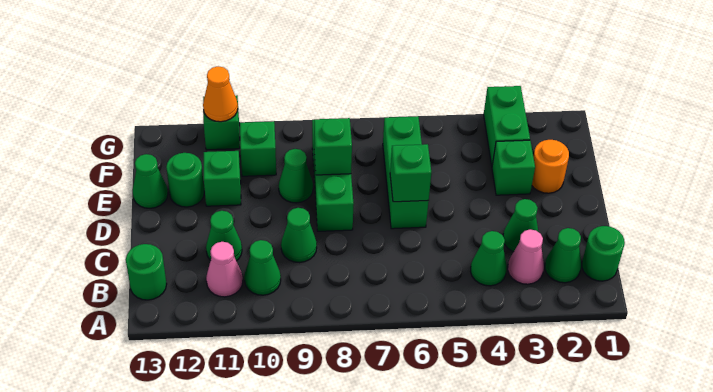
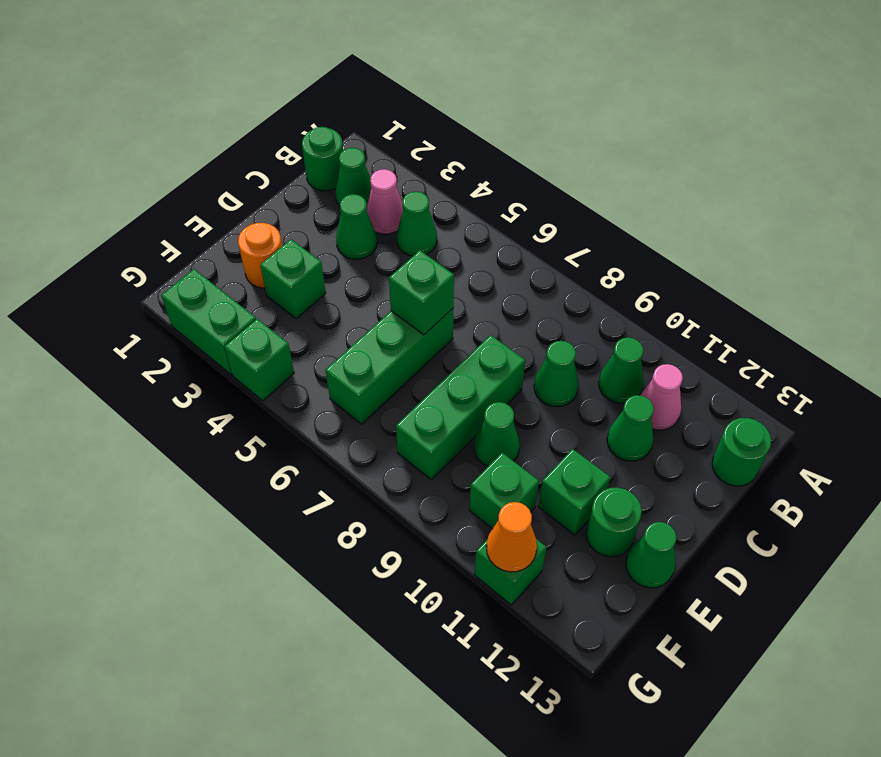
green brick E8 level 2 -> green brick G4 level 1
green brick F3:G3 level 1 -> green brick G2:G3 level 1

